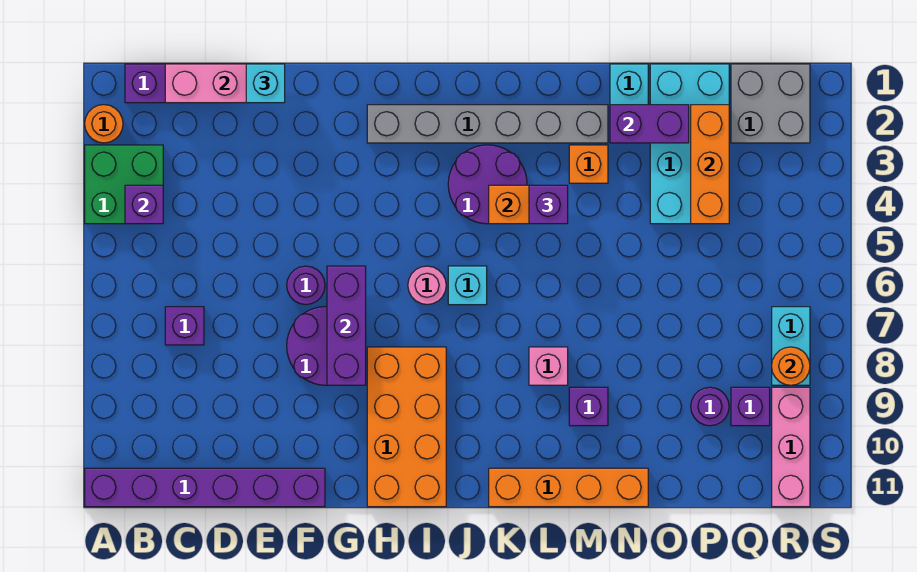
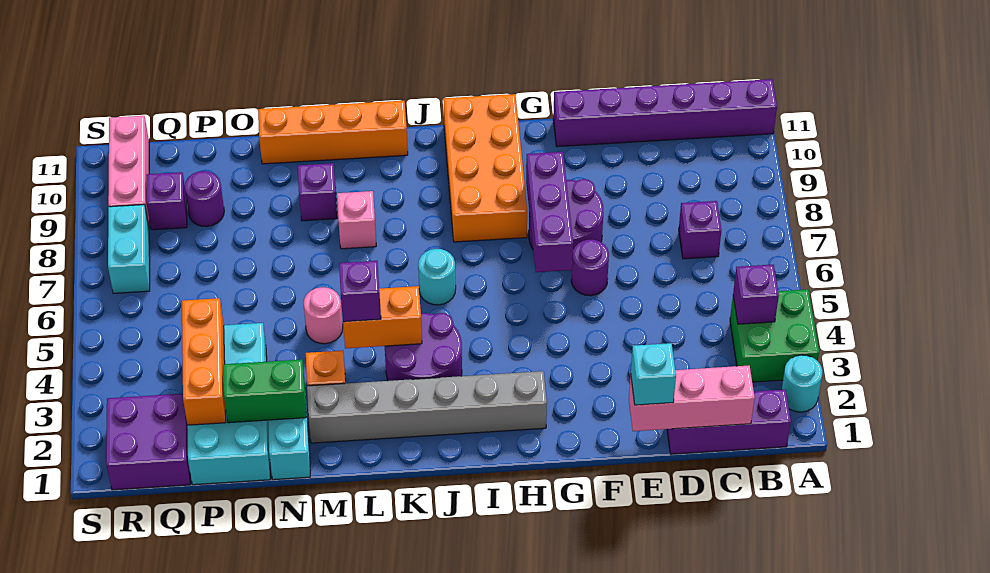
orange round brick A2 level 1 -> cyan round brick A2 level 1
pink round brick I6 level 1 -> pink round brick M5 level 1
cyan brick J6 level 1 -> cyan round brick J6 level 1
purple brick N2:O2 level 2 -> green brick N2:O2 level 2
grey brick Q1:R2 level 1 -> purple brick Q1:R2 level 1
orange round brick R8 level 2 -> none

